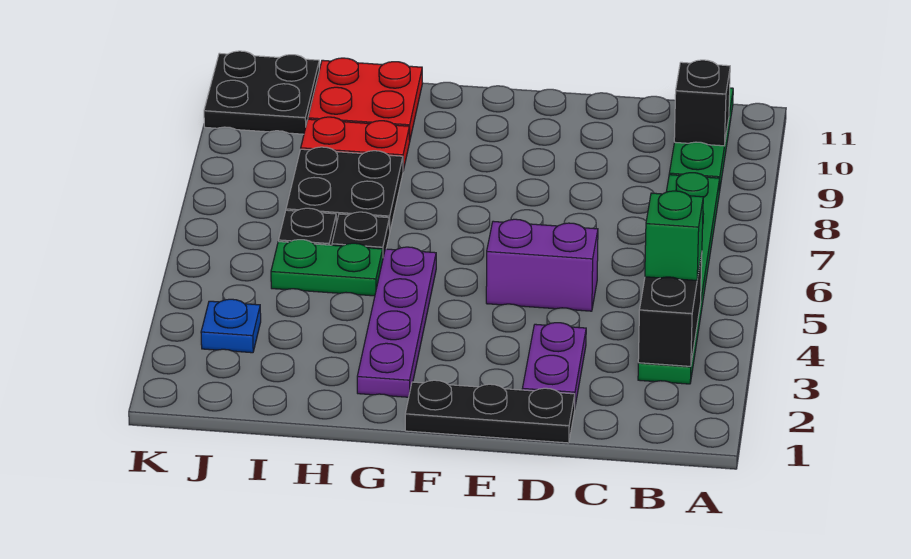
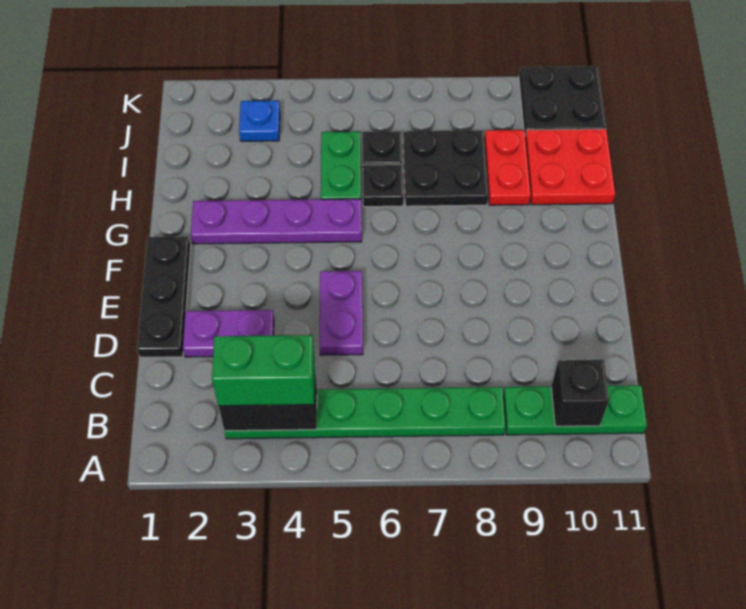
green brick B4 level 3 -> green brick B3:B4 level 3
purple brick D5:E5 level 1 -> purple plate D5:E5 level 1

